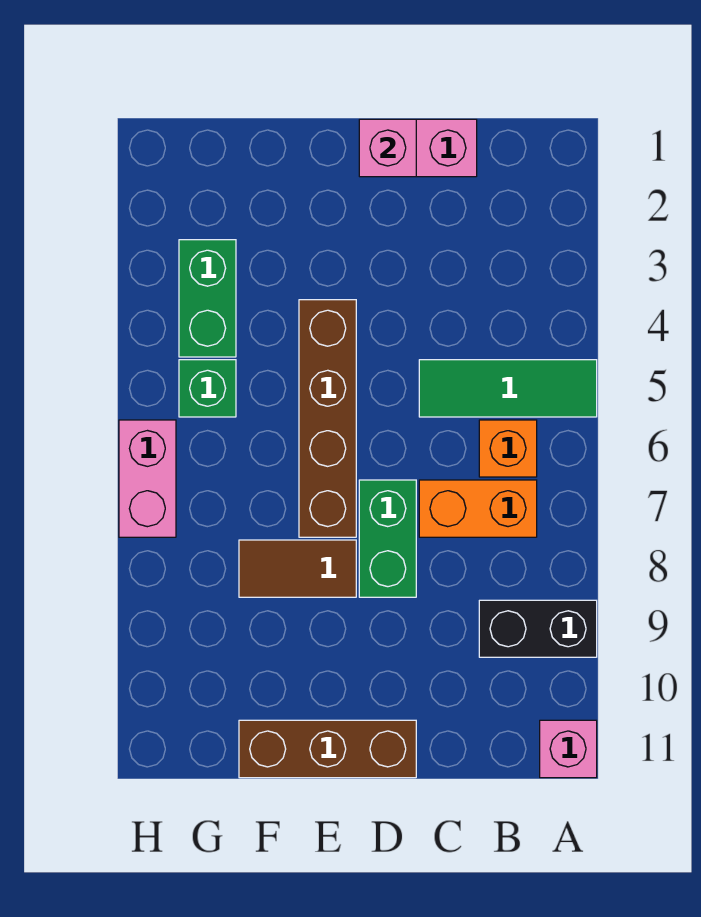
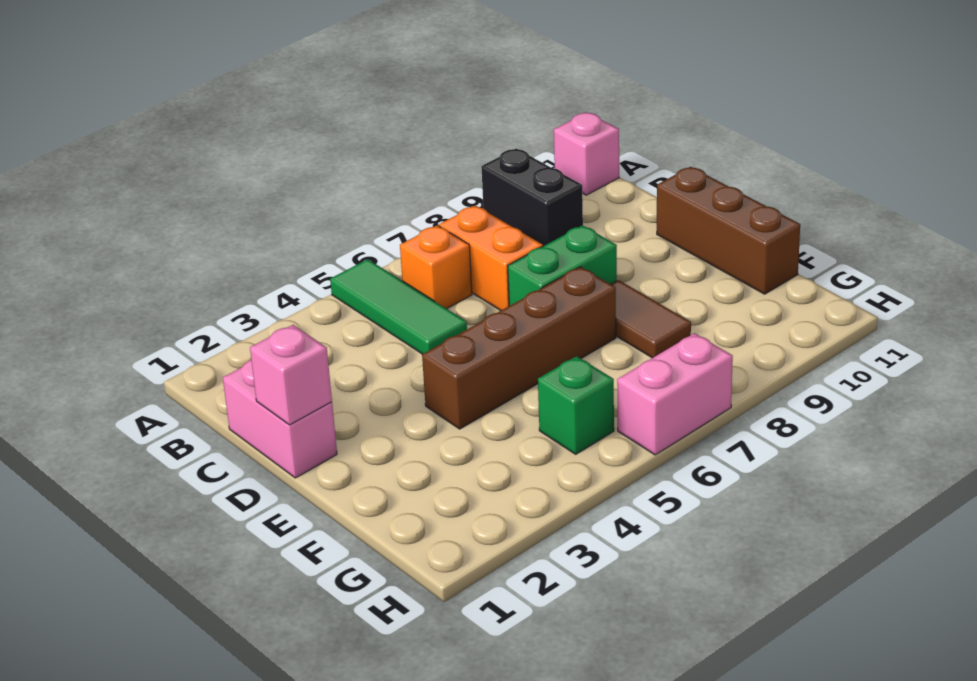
green brick G3:G4 level 1 -> none

